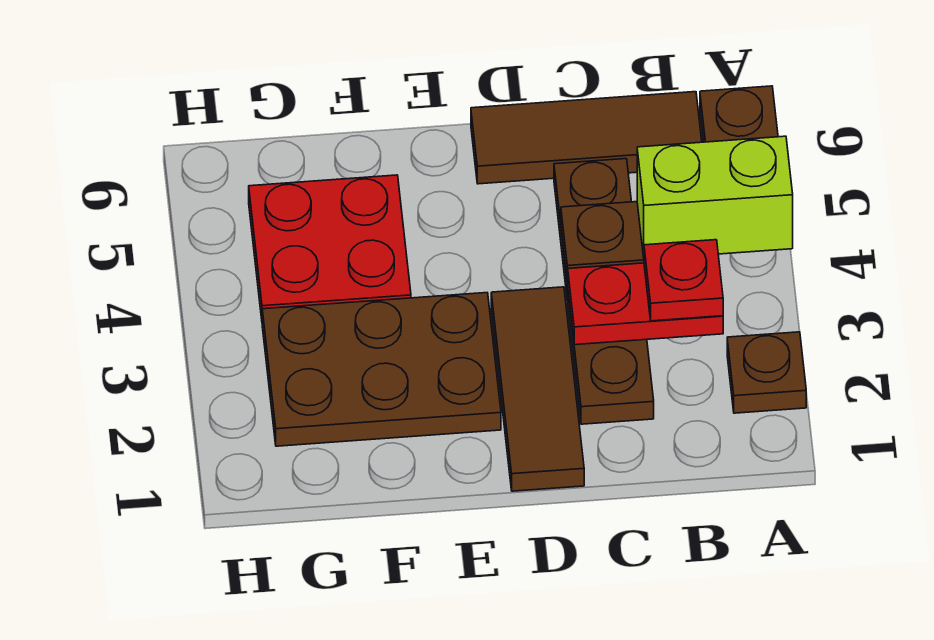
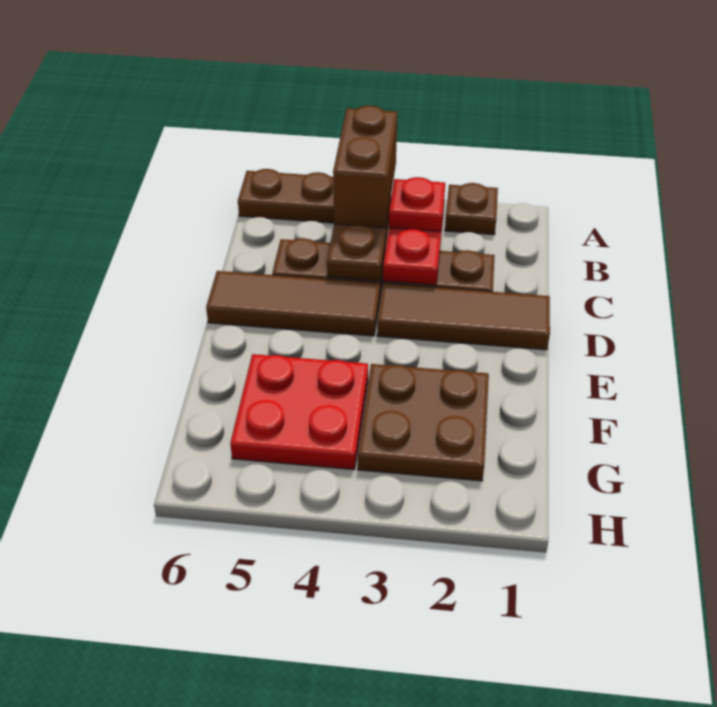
lime brick A4:B4 level 3 -> brown brick A4:B4 level 3
brown tile B6:D6 level 1 -> brown tile D4:D6 level 1
brown plate E2:G3 level 1 -> brown plate F2:G3 level 1

